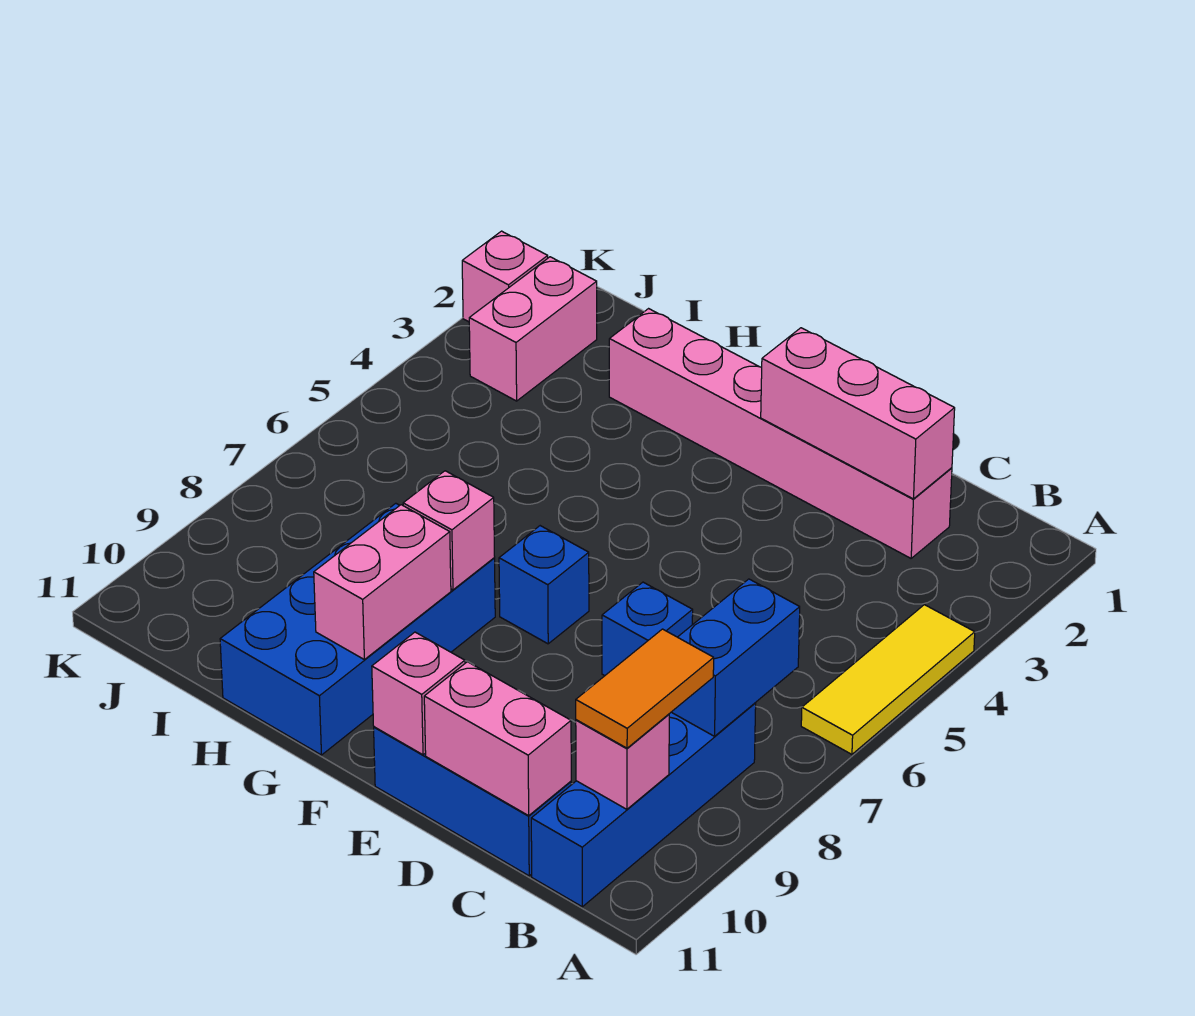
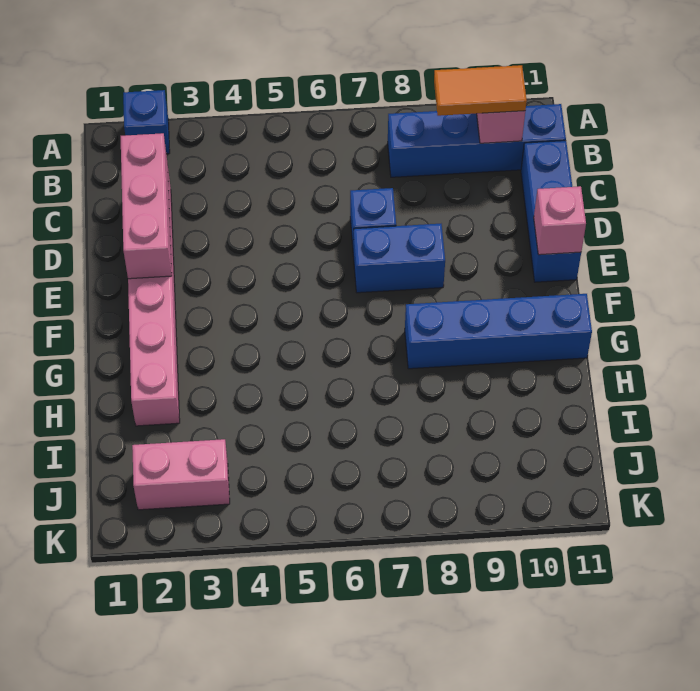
yellow tile A4:A6 level 1 -> none
blue brick B7:B8 level 2 -> blue brick E7:E8 level 1
pink brick C11:D11 level 2 -> none
blue brick F7 level 1 -> blue brick A2 level 1
blue brick G8:H11 level 1 -> blue brick G8:G11 level 1
pink brick G8 level 2 -> none
pink brick G9:G10 level 2 -> none
pink brick K2 level 1 -> none

